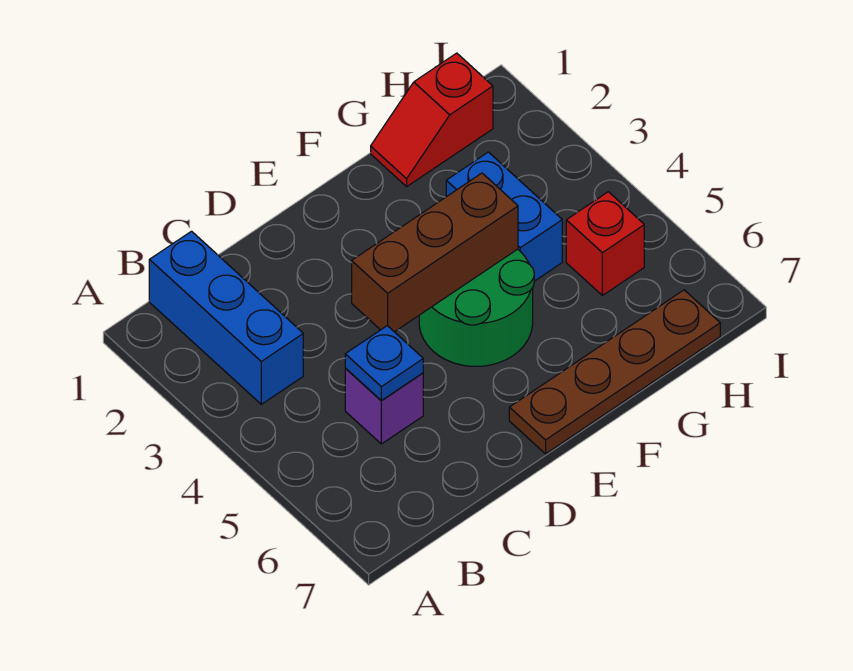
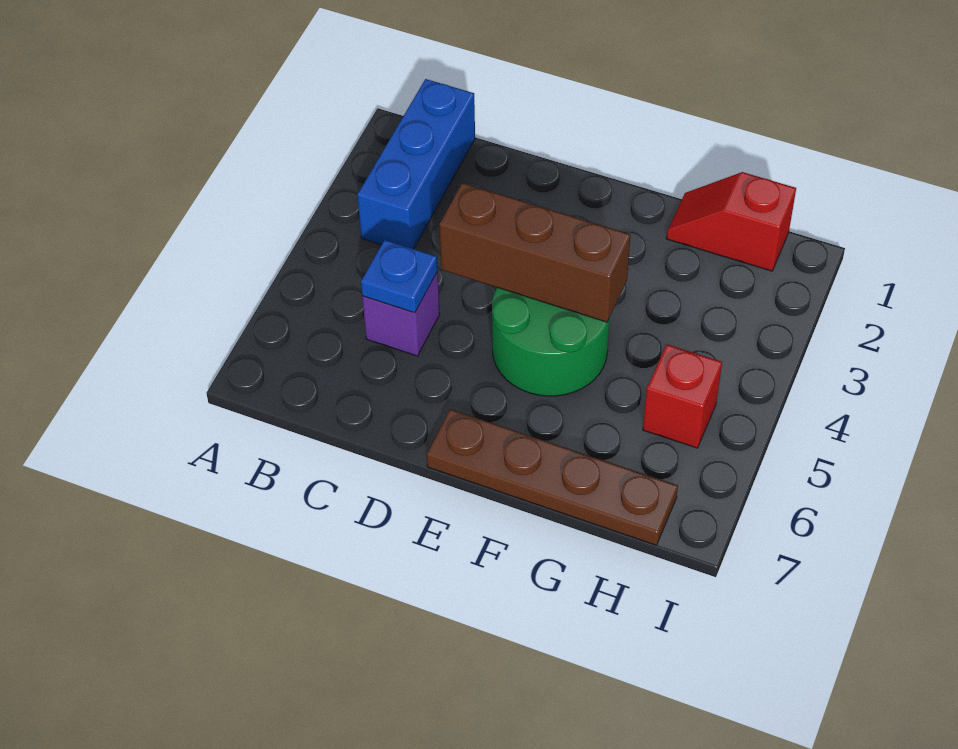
blue brick G3:G4 level 1 -> none

